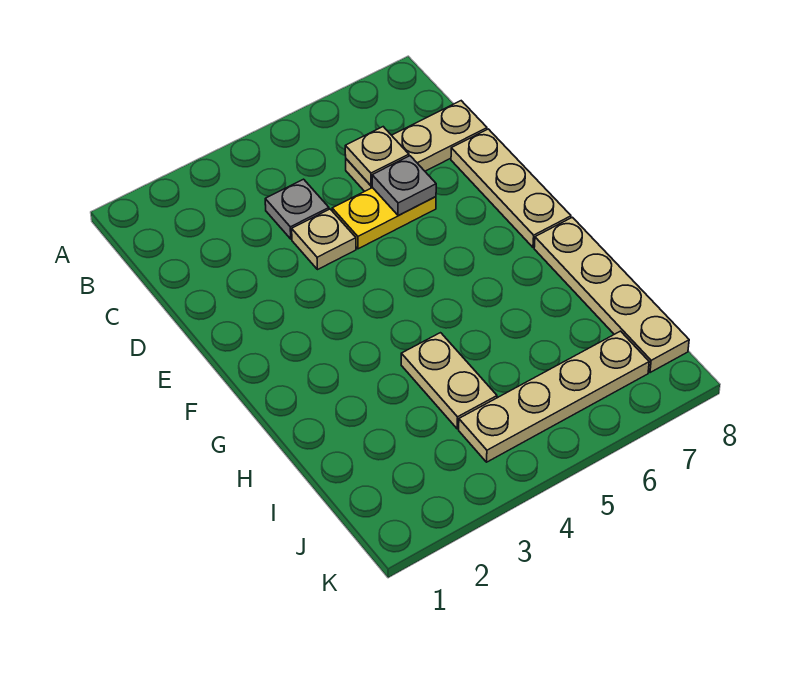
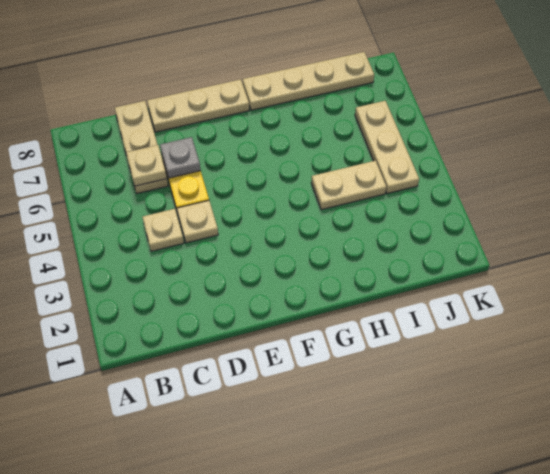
grey plate C4 level 1 -> tan plate C4 level 1
tan plate J4:J7 level 1 -> tan plate J4:J6 level 1

